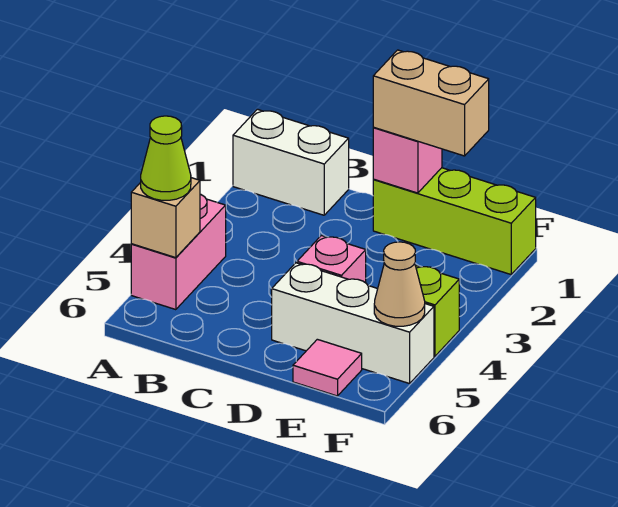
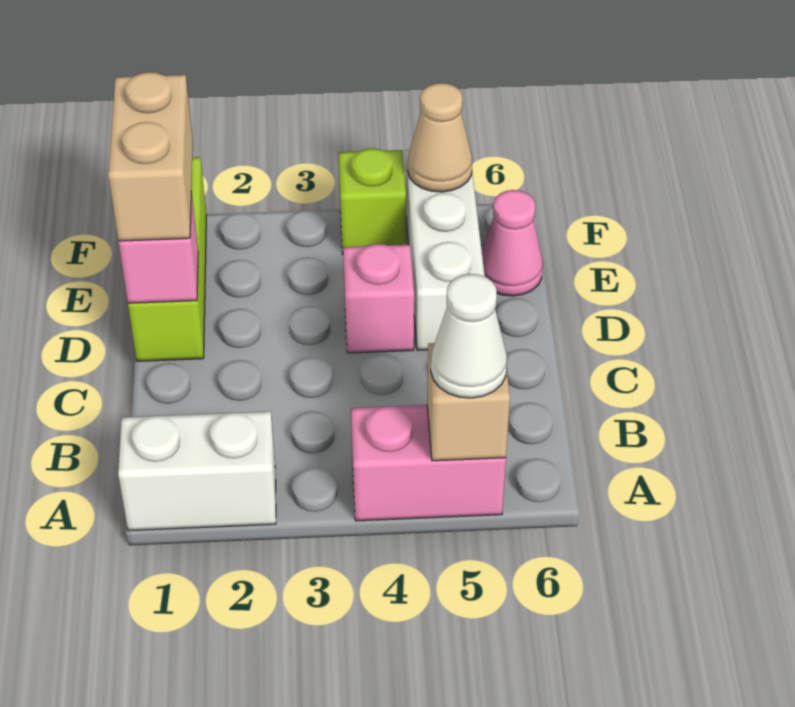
white brick A1:B1 level 1 -> white brick A1:A2 level 1
lime cone A5 level 3 -> white cone A5 level 3
pink tile E6 level 1 -> pink cone E6 level 1

